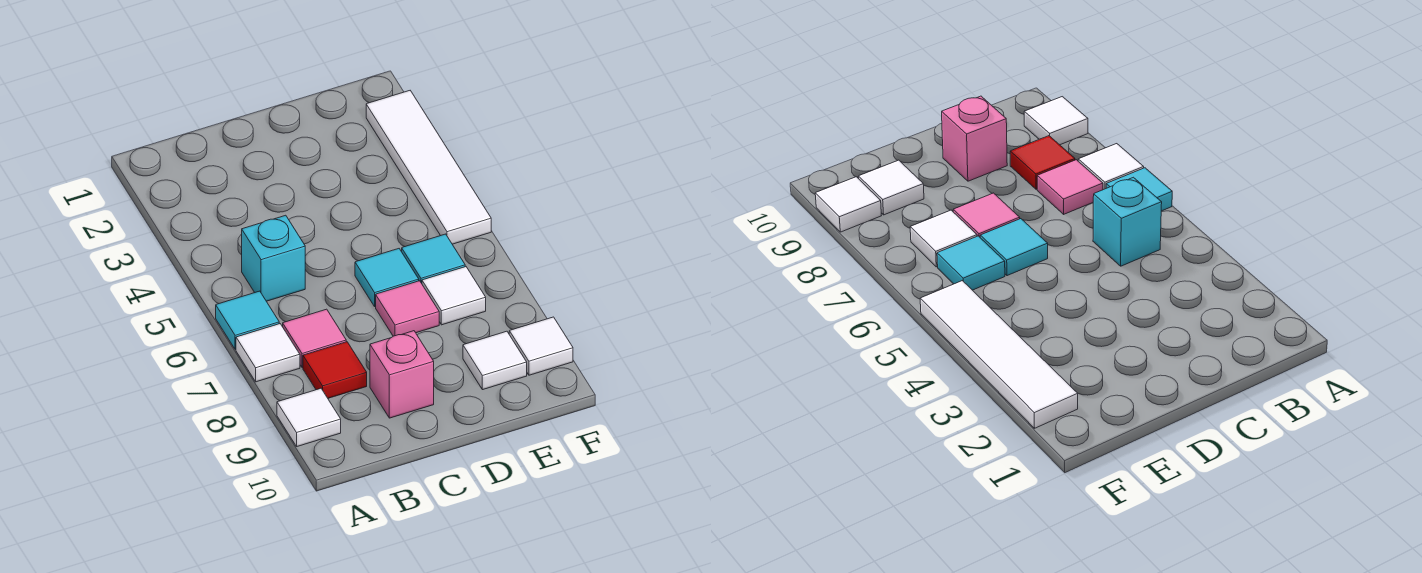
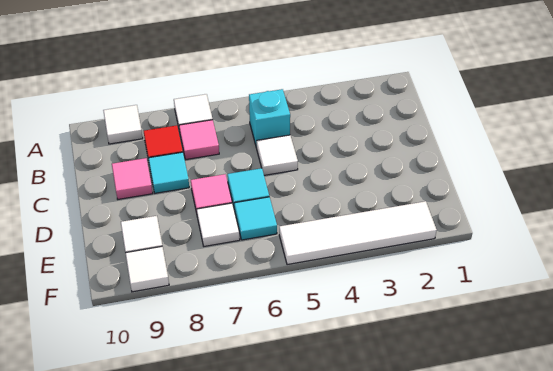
cyan tile A6 level 1 -> cyan tile C8 level 1
none -> white tile C5 level 1
pink brick C9 level 1 -> pink tile C9 level 1

